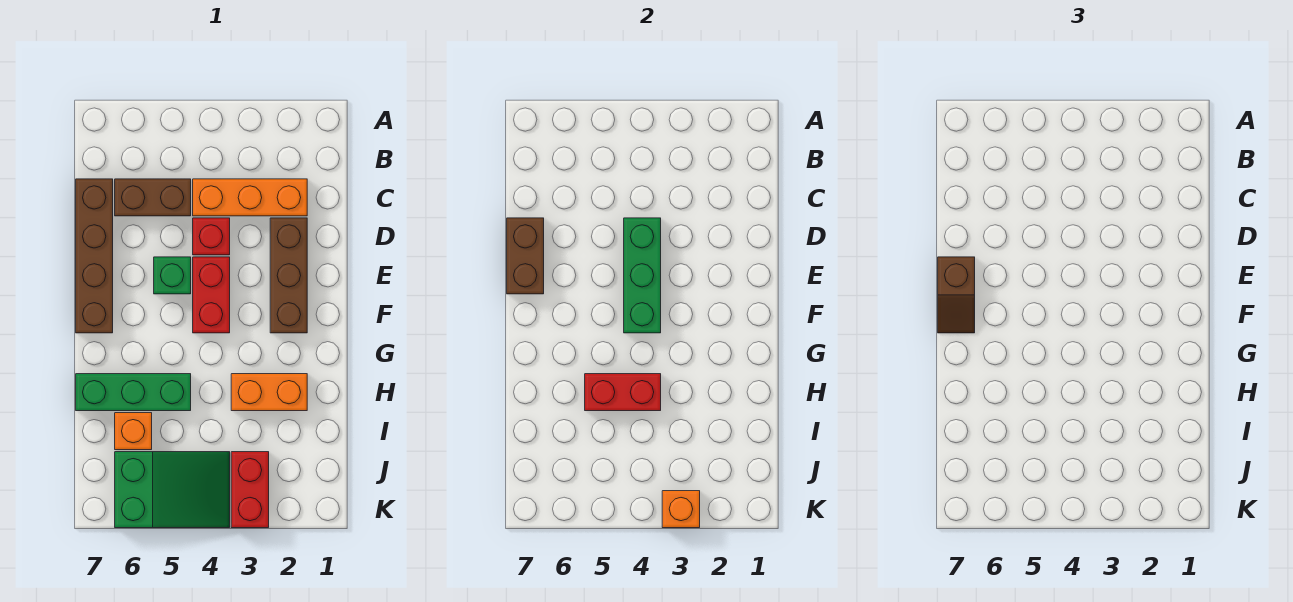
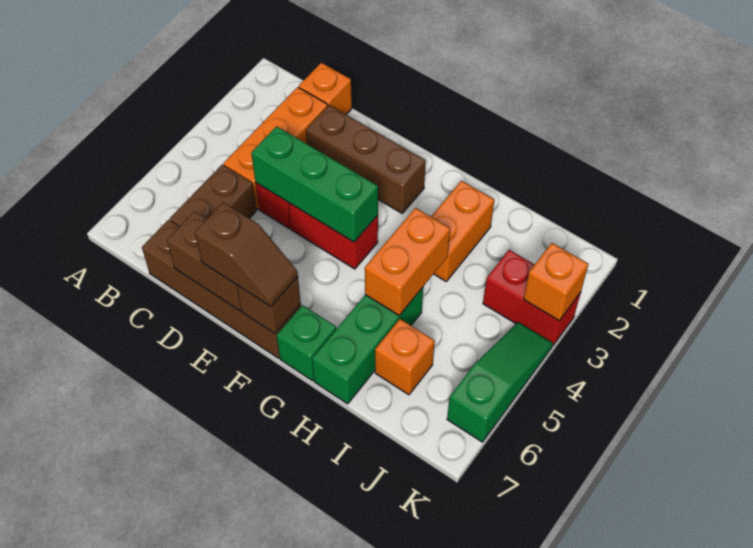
none -> orange brick C1 level 1
green brick E5 level 1 -> green brick G7 level 1
none -> brown brick F7 level 2
red brick H4:H5 level 2 -> orange brick H4:H5 level 2
green slope J4:K6 level 1 top 6 -> green slope K4:K6 level 1 top 6

